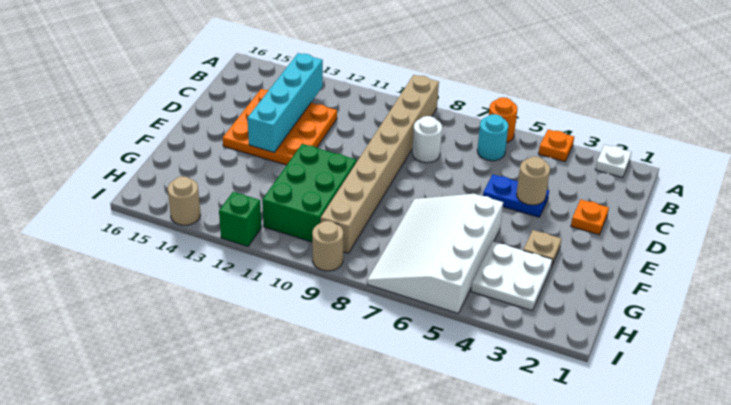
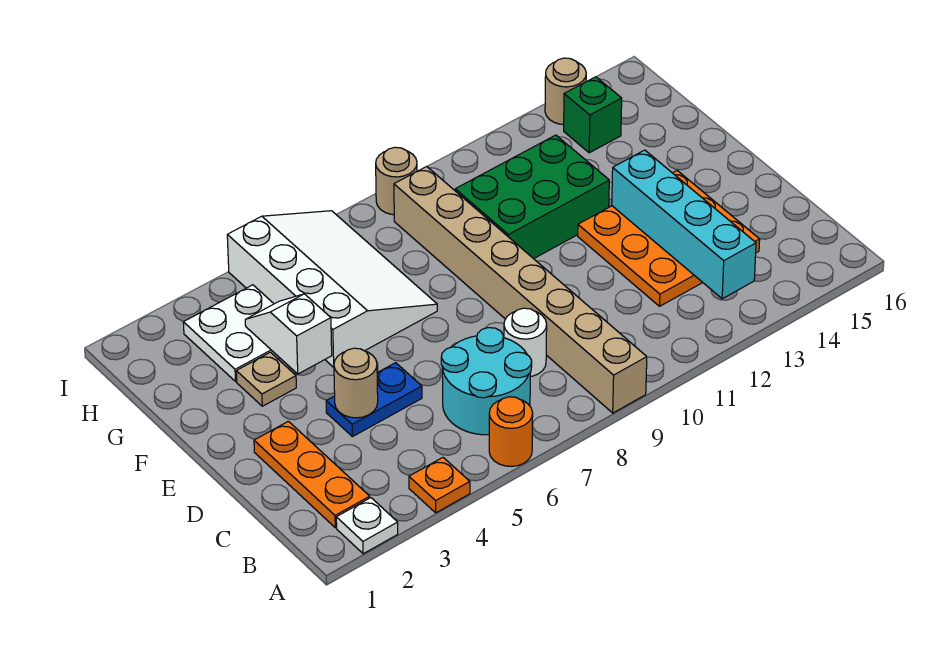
cyan round brick B6 level 1 -> cyan round brick B6:C7 level 1
orange plate D2 level 1 -> orange plate B2:D2 level 1
none -> white slope F4:G4 level 2 top F
green brick F10:H11 level 1 -> green brick F10:G12 level 1
green brick I12 level 1 -> green brick H14 level 1

